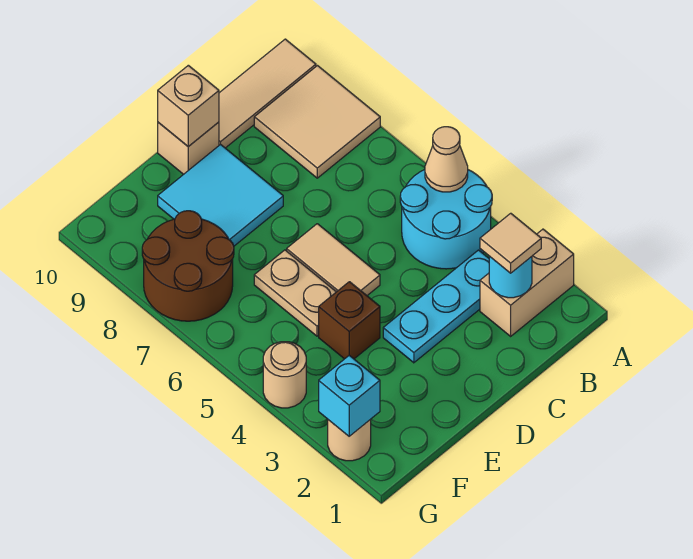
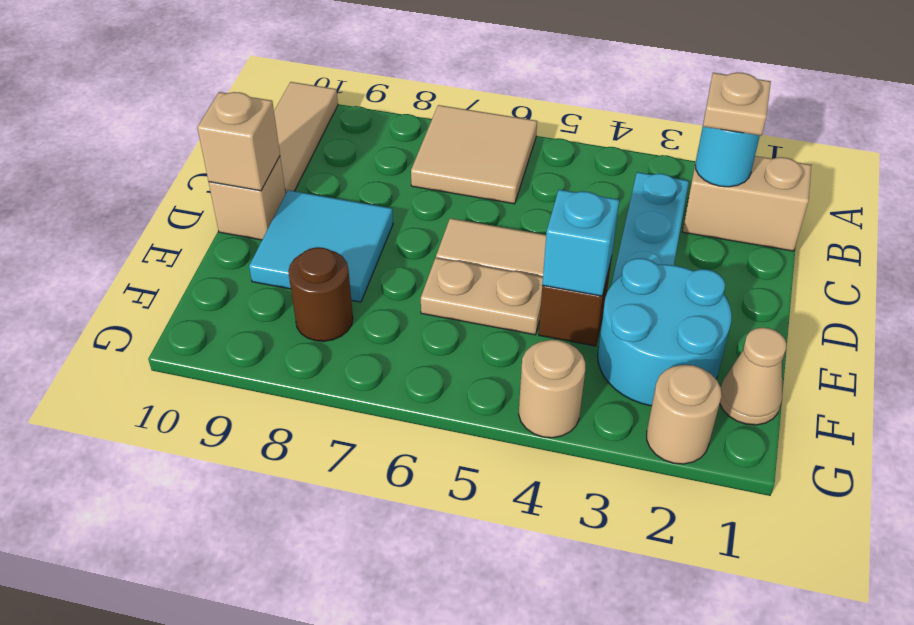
tan brick A2:B2 level 1 -> tan brick B1:B2 level 1
cyan round brick A4:B5 level 1 -> cyan round brick E2:F3 level 1
tan cone A5 level 2 -> tan cone F1 level 1
tan tile A8:B9 level 1 -> tan tile A6:B7 level 1
tan tile B2 level 3 -> tan plate B2 level 3
brown round brick F7:G8 level 1 -> brown round brick F8 level 1
cyan brick G2 level 2 -> cyan brick E4 level 2

